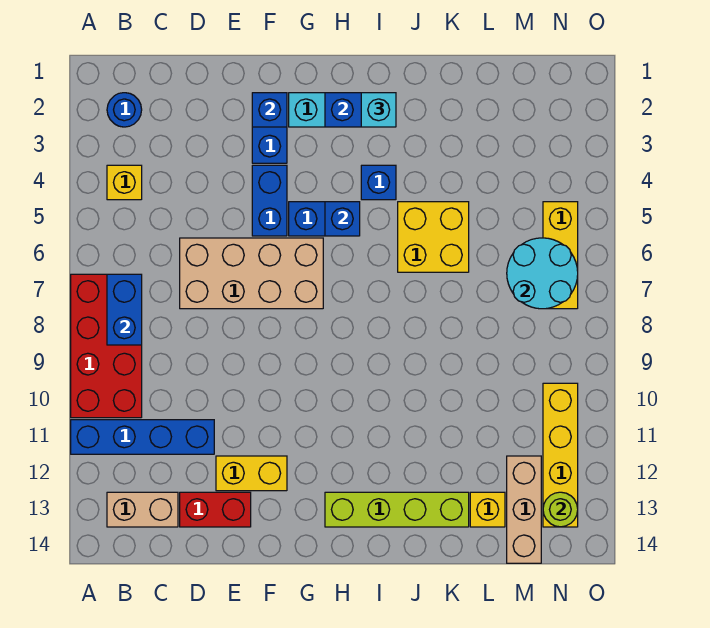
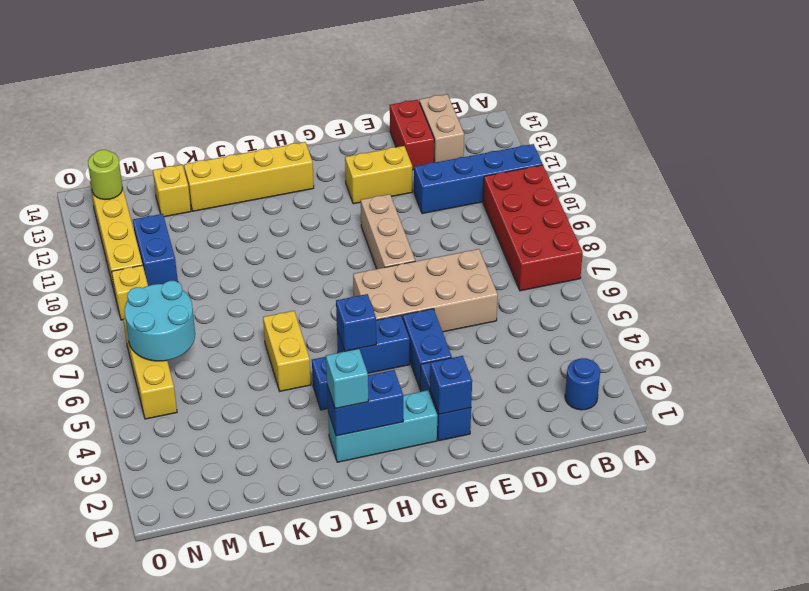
yellow brick B4 level 1 -> yellow brick N9 level 1
blue brick B7:B8 level 2 -> blue brick M10:M11 level 1
tan brick B13:C13 level 1 -> tan brick C13:C14 level 1
red brick D13:E13 level 1 -> red brick D13:D14 level 1
lime brick H13:K13 level 1 -> yellow brick H13:K13 level 1
yellow brick J5:K6 level 1 -> yellow brick J5:J6 level 1
tan brick M12:M14 level 1 -> tan brick F8:F10 level 1

